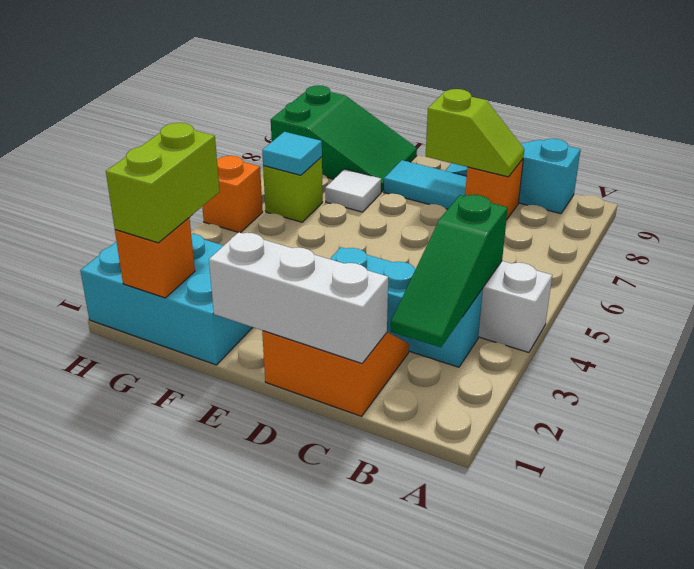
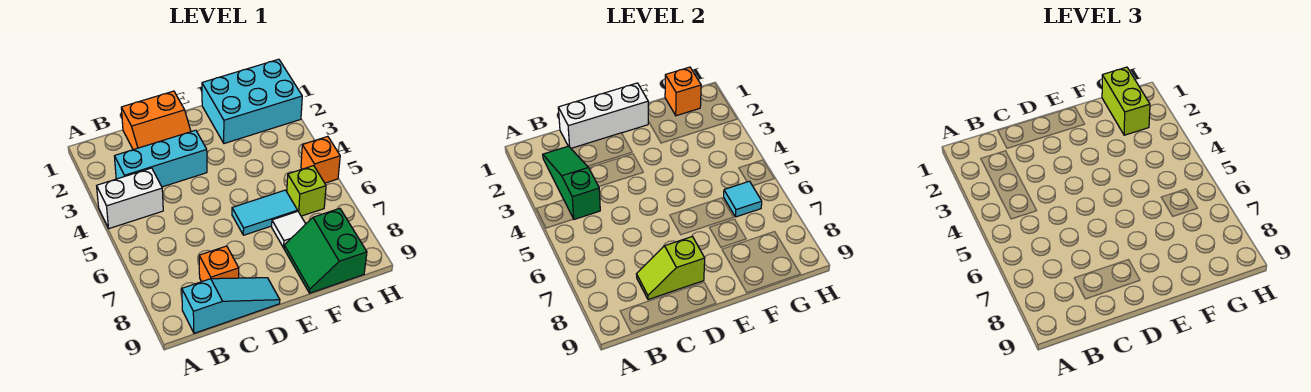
cyan tile D8:E8 level 1 -> cyan tile E6:F6 level 1
green slope F8:H9 level 1 top H -> green slope F8:G9 level 1 top G

